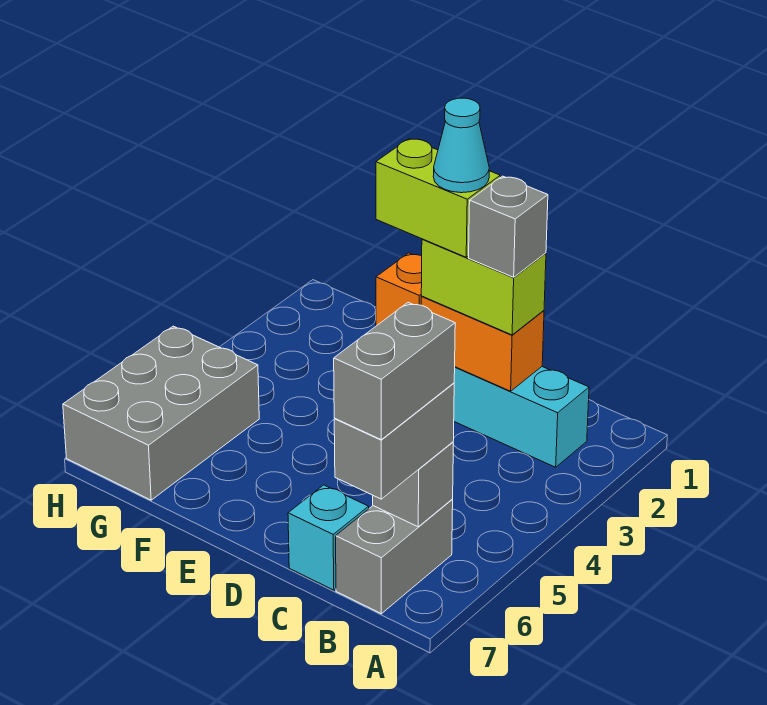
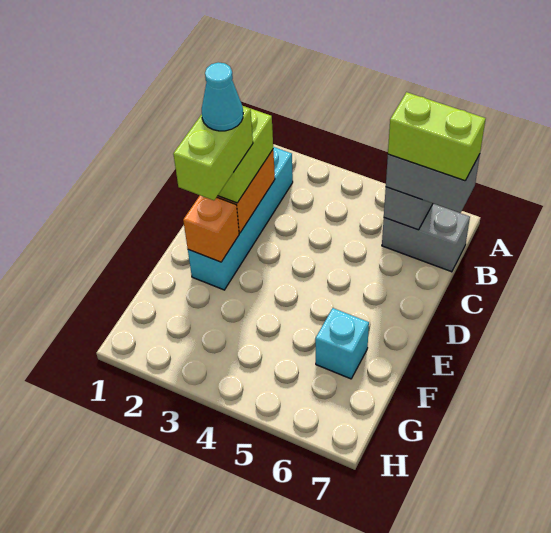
grey brick B6:B7 level 4 -> lime brick B6:B7 level 4
grey brick C2 level 4 -> none
cyan brick C7 level 1 -> cyan brick F6 level 1
grey brick G5:H7 level 1 -> none

